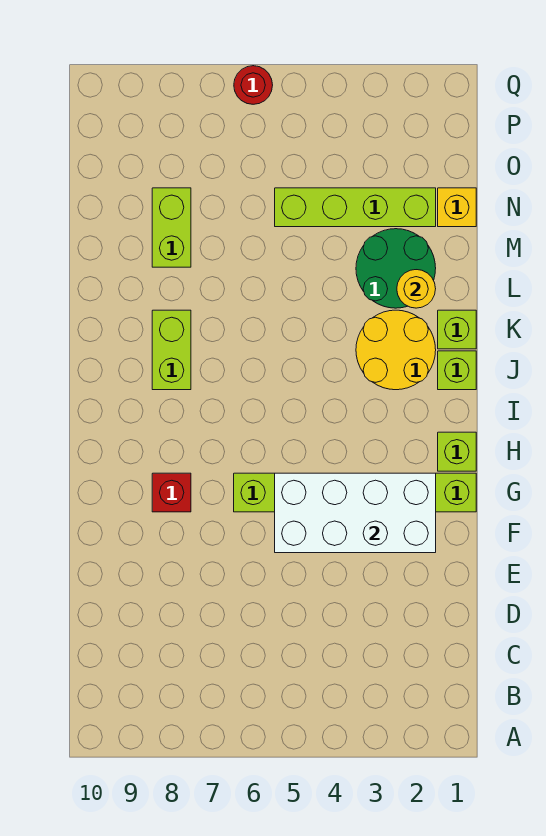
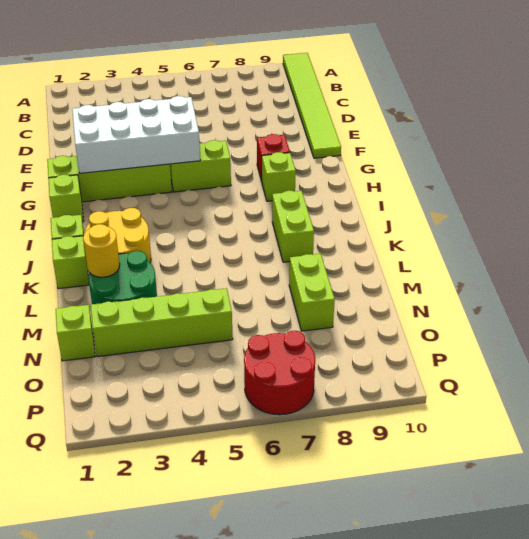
none -> lime tile A10:F10 level 1
none -> lime brick H8 level 1
yellow brick N1 level 1 -> lime brick N1 level 1
red round brick Q6 level 1 -> red round brick P6:Q7 level 1

